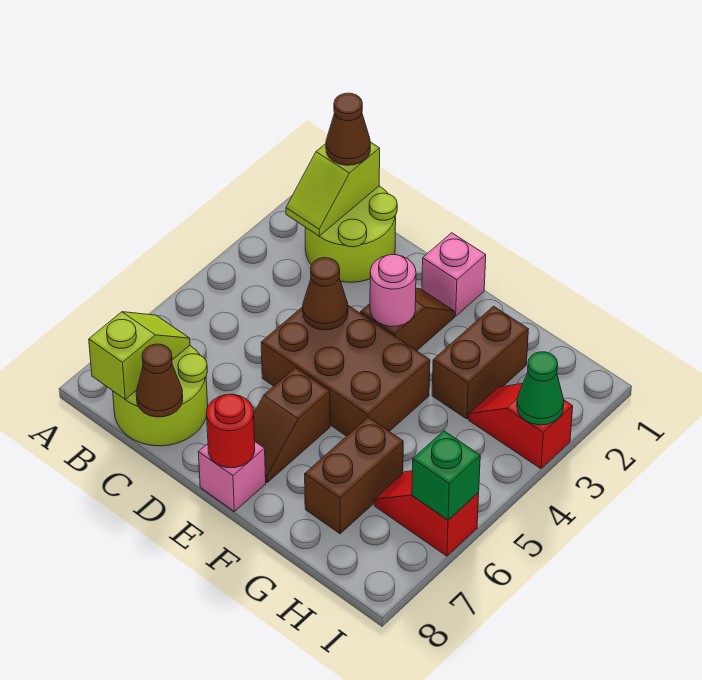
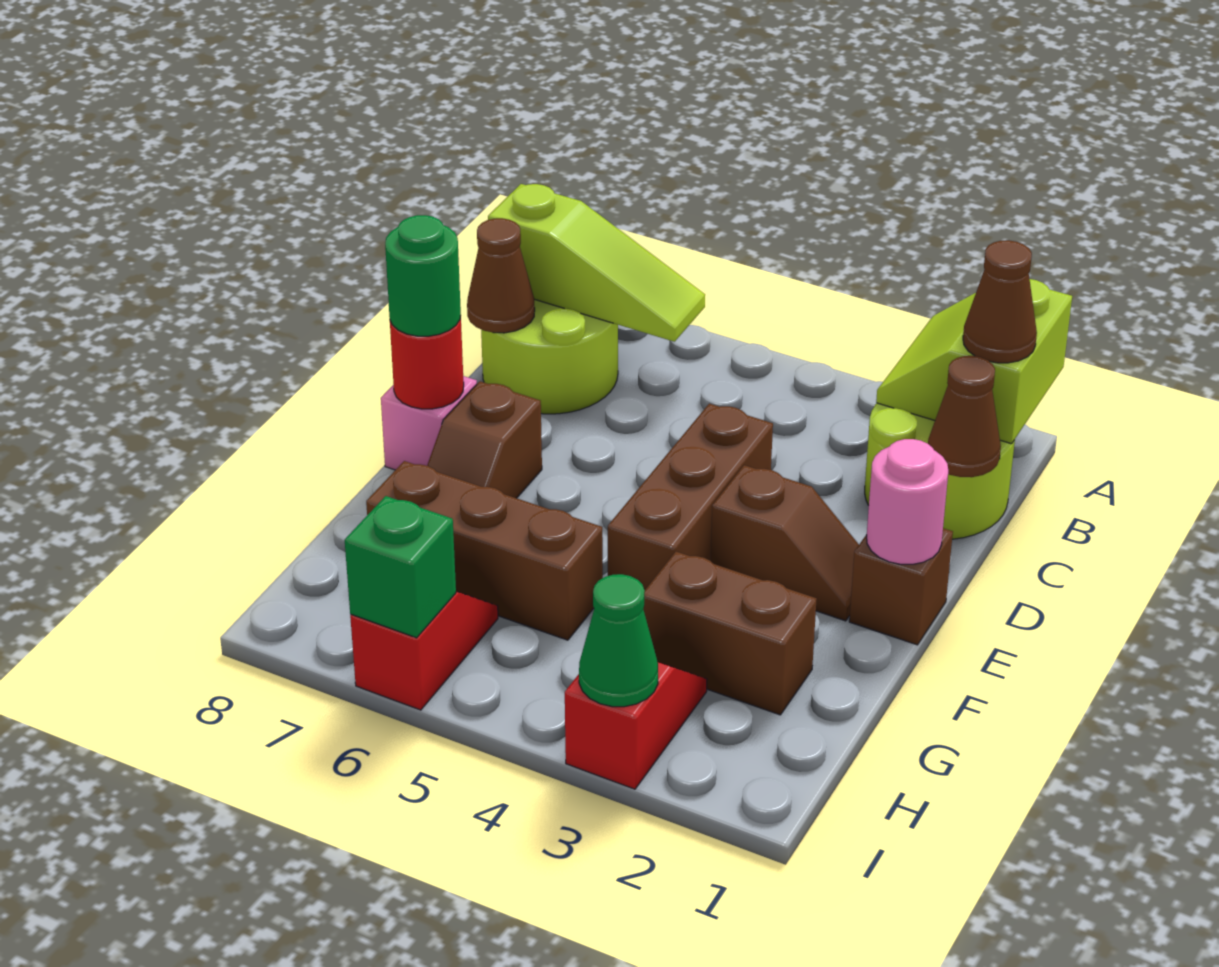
lime slope B1:B2 level 2 top 1 -> lime slope A1:B2 level 2 top 1
lime slope B7:B8 level 2 top 8 -> lime slope B6:B8 level 2 top 8
brown brick D4:F5 level 1 -> brown brick D4:F4 level 1
brown cone D4 level 2 -> brown cone C1 level 2
pink brick E1 level 1 -> brown brick E1 level 1
pink round brick E3 level 2 -> pink round brick E1 level 2
brown slope E6:E7 level 1 top 6 -> brown slope E7:F7 level 1 top E
none -> green round brick E8 level 3
brown brick G6:G7 level 1 -> brown brick G5:G7 level 1

